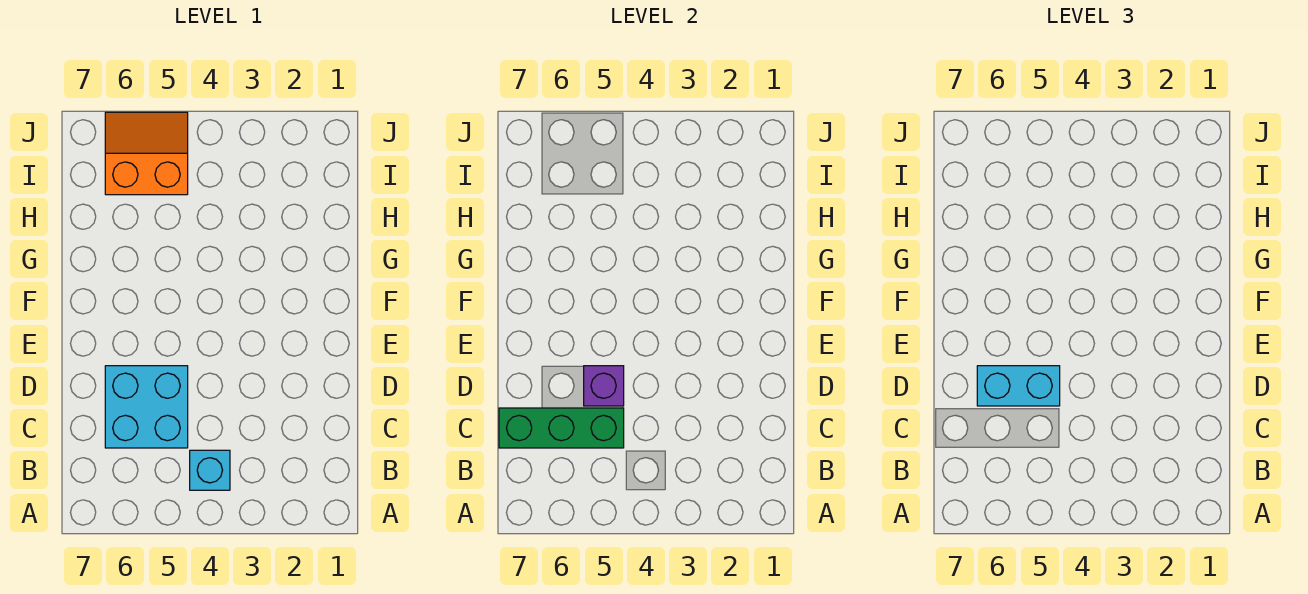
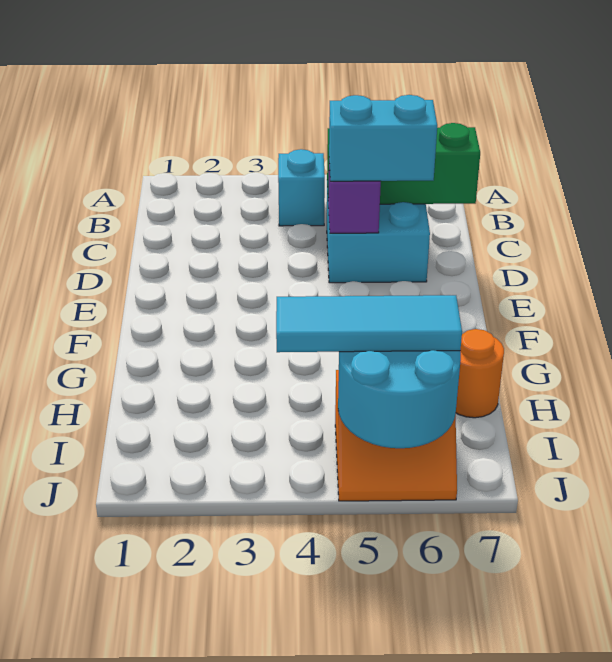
none -> orange round brick H7 level 1
none -> cyan tile I4:I6 level 3
none -> cyan round brick I5:J6 level 2

